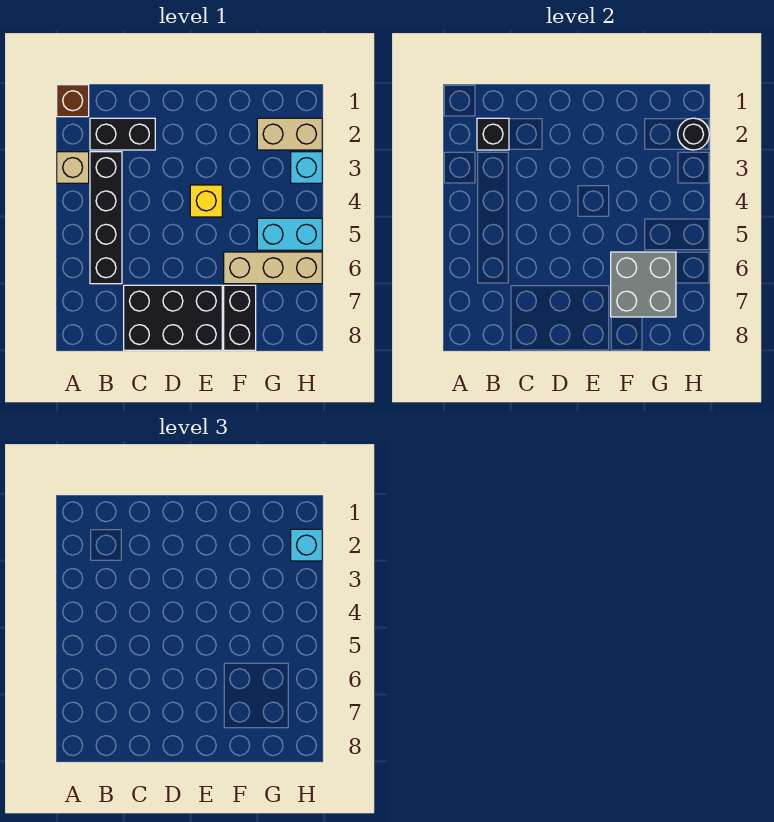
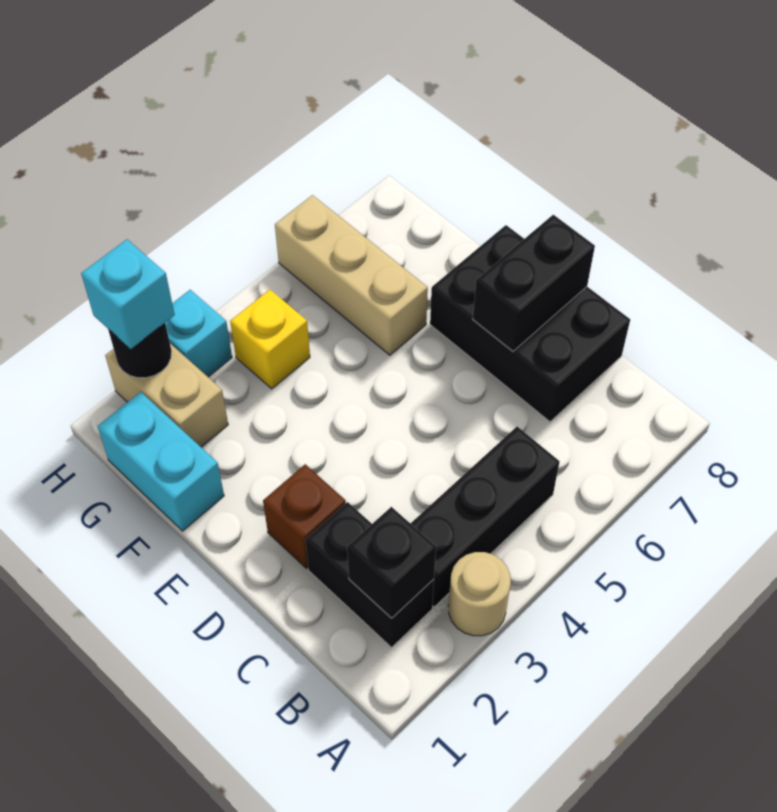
brown brick A1 level 1 -> brown brick D2 level 1
tan brick A3 level 1 -> tan round brick A3 level 1
black brick B3:B6 level 1 -> black brick B3:B5 level 1
yellow brick E4 level 1 -> yellow brick G4 level 1
grey brick F6:G7 level 2 -> none
black brick F7:F8 level 1 -> black brick D7:D8 level 2
cyan brick G5:H5 level 1 -> cyan brick F1:G1 level 1

